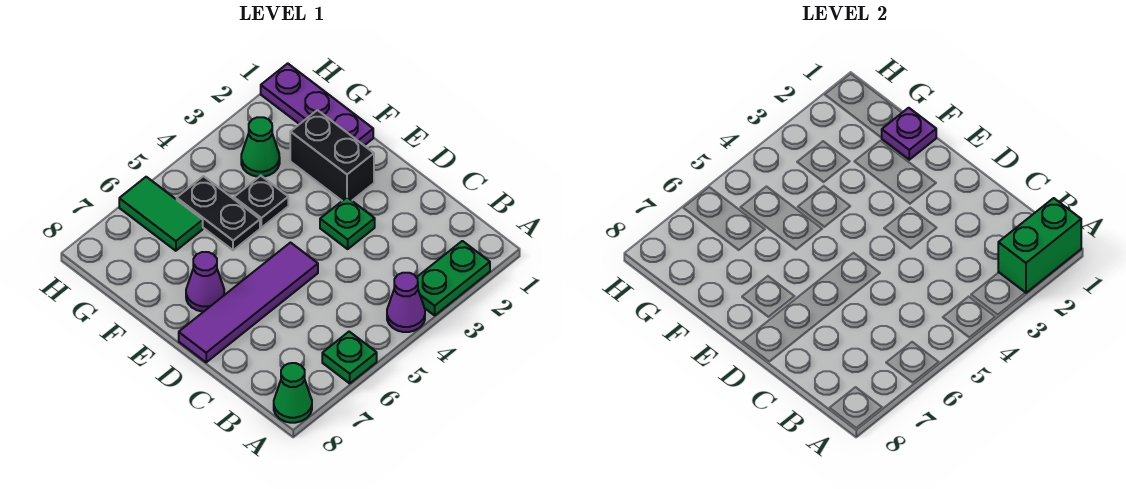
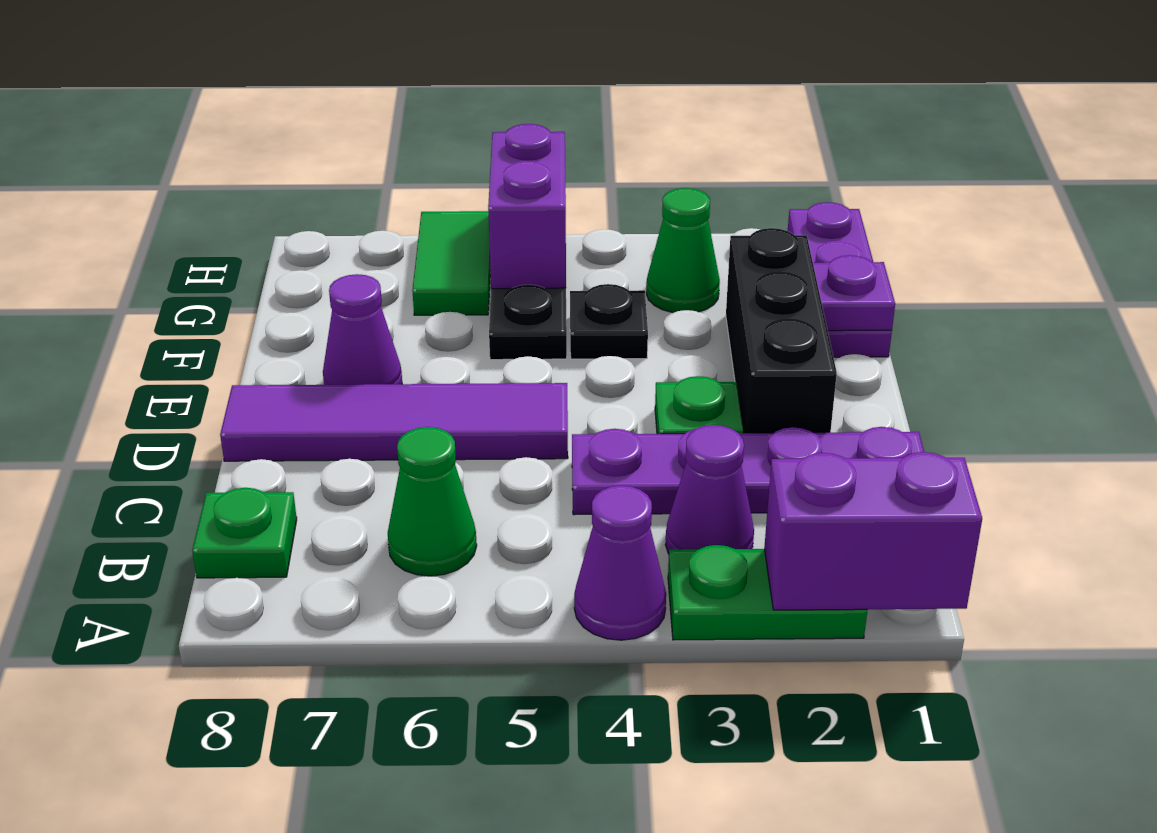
green brick A1:A2 level 2 -> purple brick A1:A2 level 2
green plate A6 level 1 -> green plate B8 level 1
green cone A8 level 1 -> green cone B6 level 1
none -> purple cone B3 level 1
none -> purple plate C1:C4 level 1
black brick E2:F2 level 1 -> black brick D2:F2 level 1
none -> purple brick G5:H5 level 2

